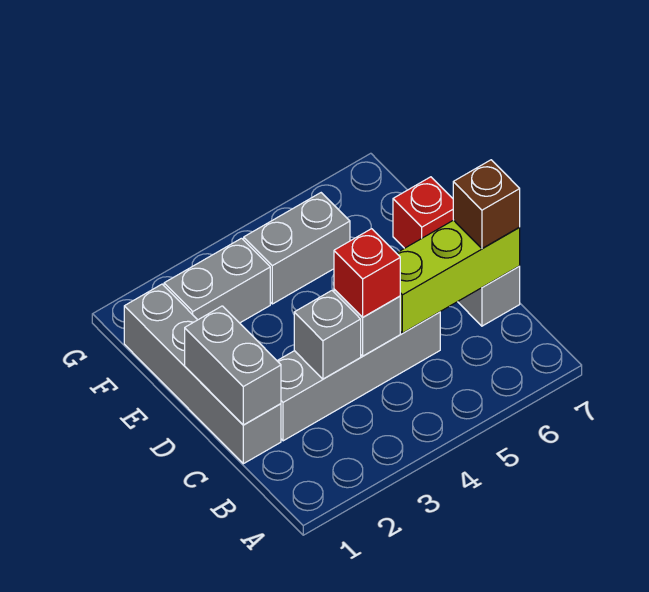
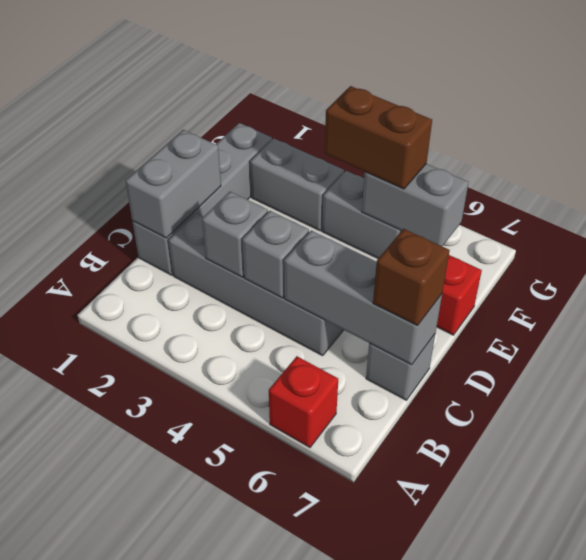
red brick C4 level 3 -> red brick A6 level 1
lime brick C5:C7 level 2 -> grey brick C5:C7 level 2
none -> brown brick F4:F5 level 3
none -> grey brick F5:F6 level 2

